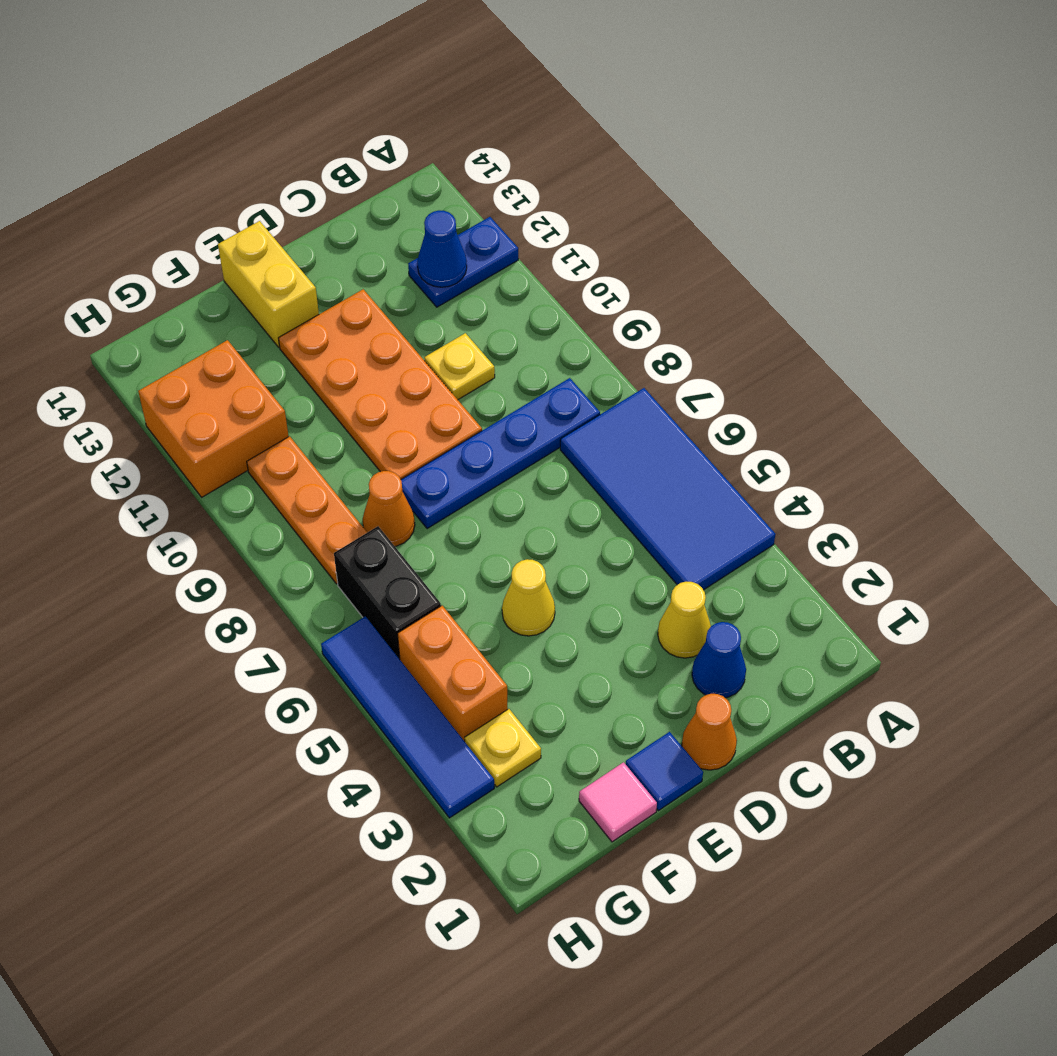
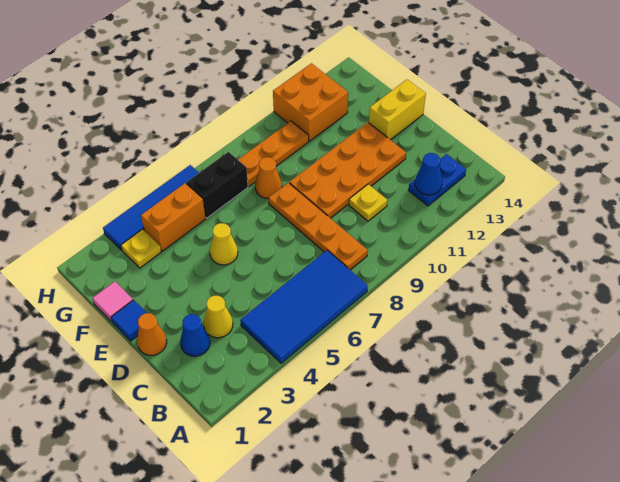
blue plate A12:B12 level 1 -> blue plate B12:B13 level 1
blue plate B8:E8 level 1 -> orange plate B8:E8 level 1

